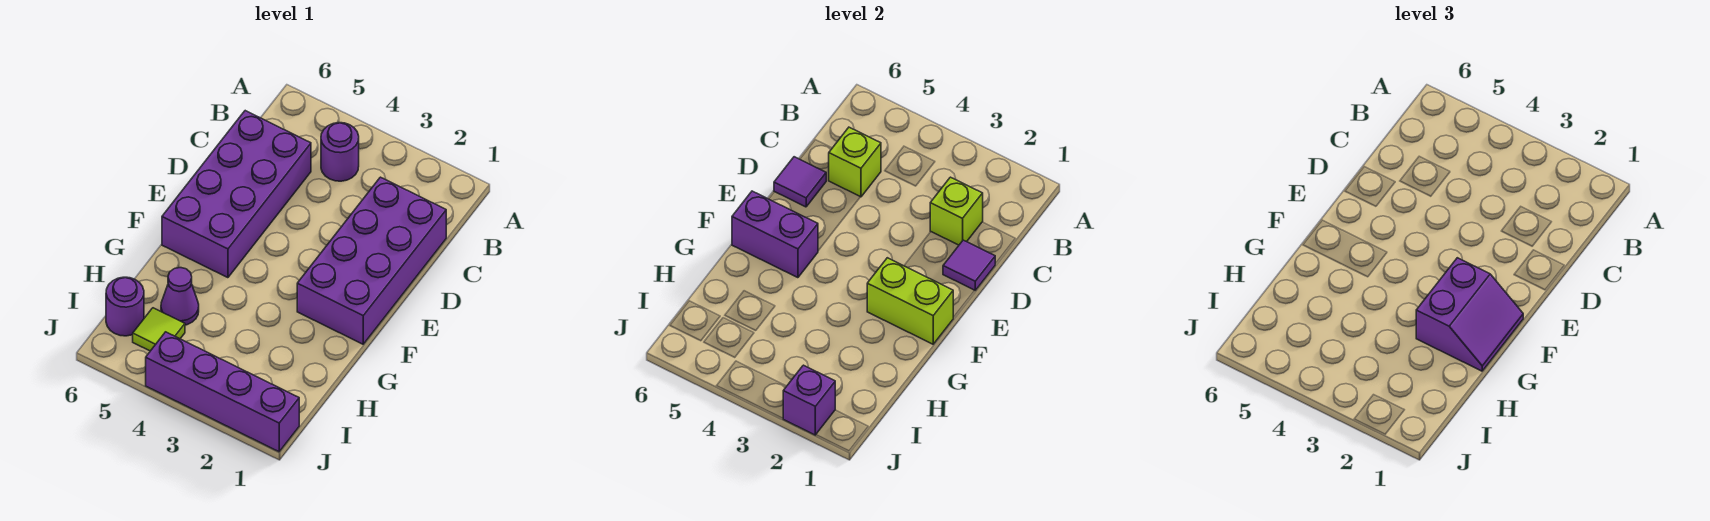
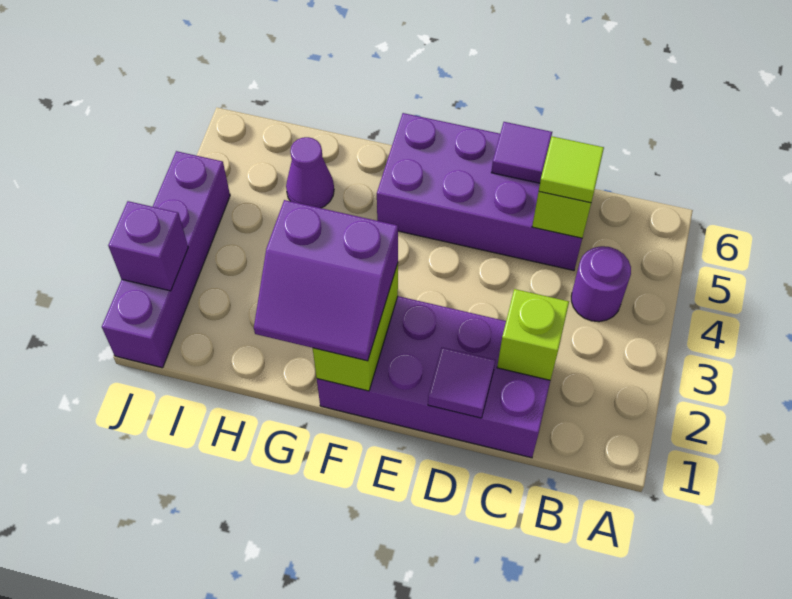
purple brick F5:F6 level 2 -> none
lime tile I5 level 1 -> lime tile C5 level 3
purple round brick I6 level 1 -> none

